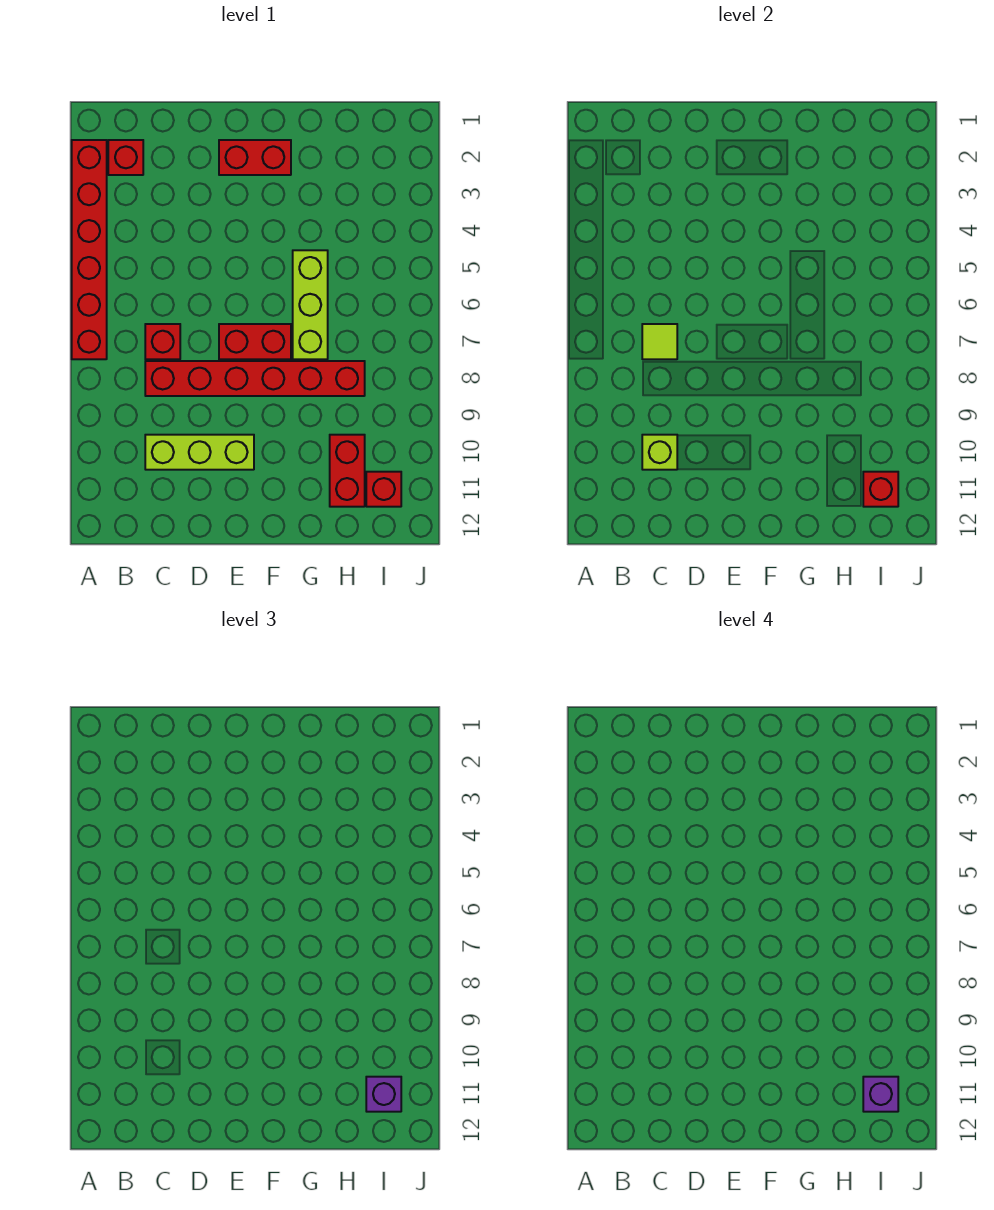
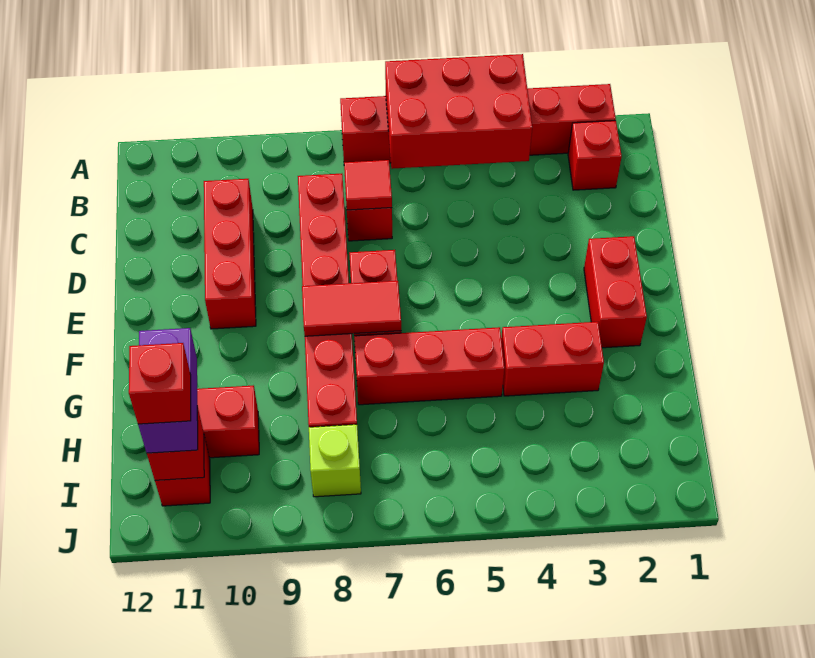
none -> red brick A4:B6 level 2
lime tile C7 level 2 -> red tile C7 level 2
lime brick C10:E10 level 1 -> red brick C10:E10 level 1
lime brick C10 level 2 -> lime brick I8 level 1
none -> red tile F7:F8 level 2
none -> red brick G3:G4 level 1
lime brick G5:G7 level 1 -> red brick G5:G7 level 1
purple brick I11 level 3 -> purple brick H11:I11 level 3
purple brick I11 level 4 -> red brick I11 level 4

